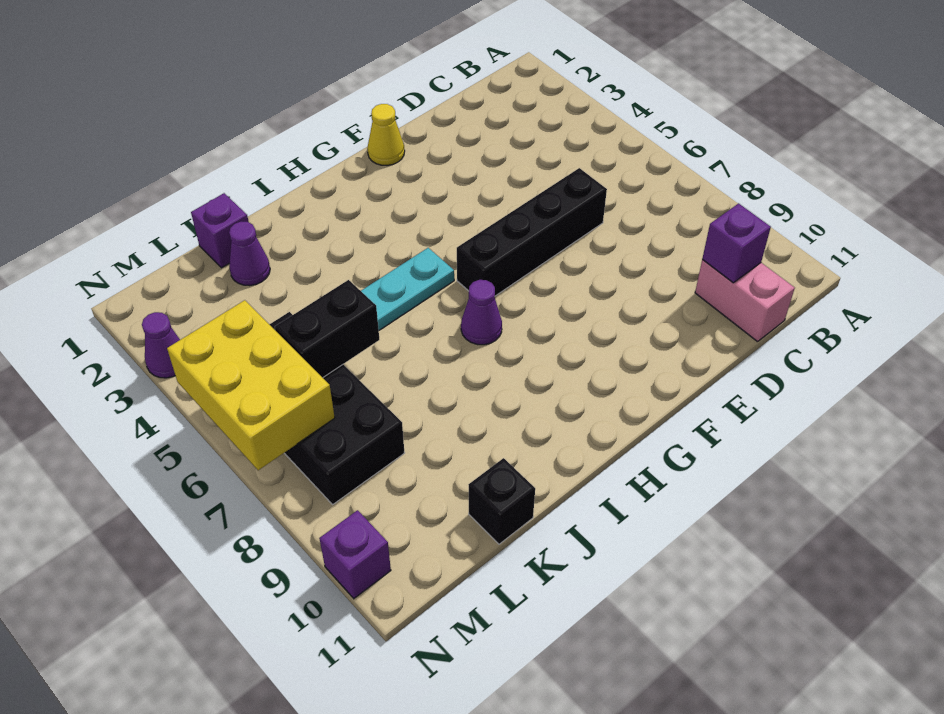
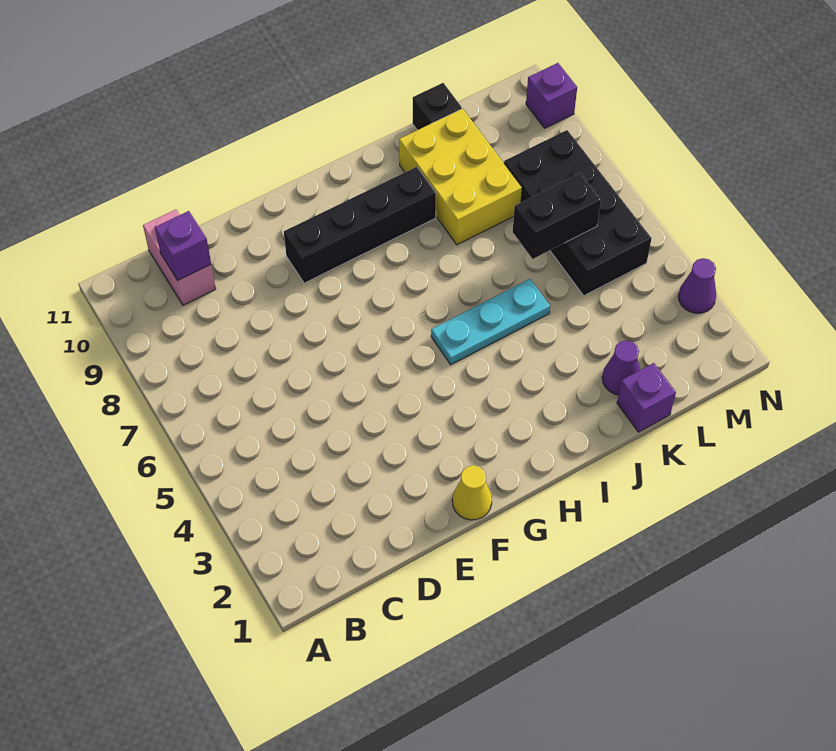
black brick D6:G6 level 1 -> black brick F9:I9 level 1
purple cone H7 level 1 -> none
yellow brick M5:N7 level 2 -> yellow brick J8:K10 level 1

